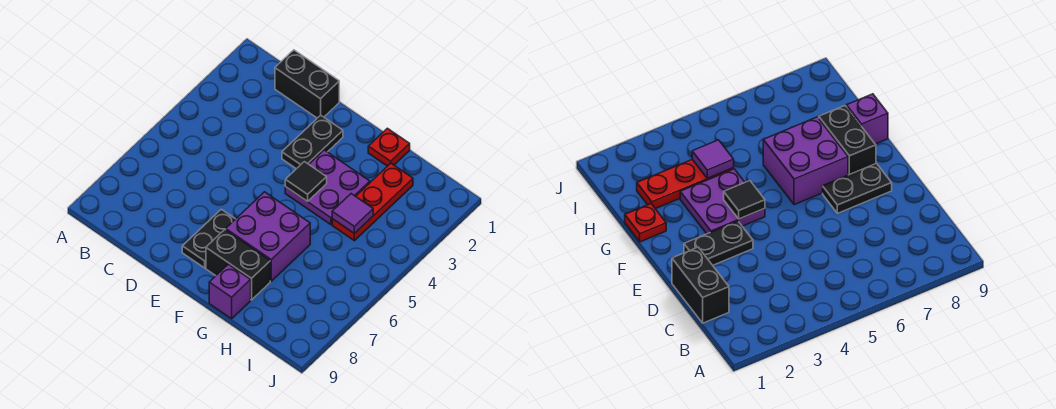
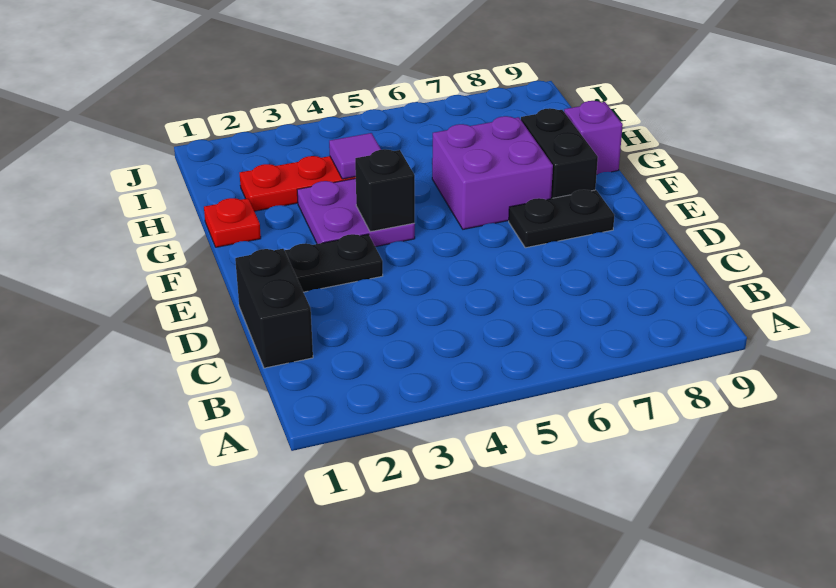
black tile F4 level 2 -> black brick F4 level 2

